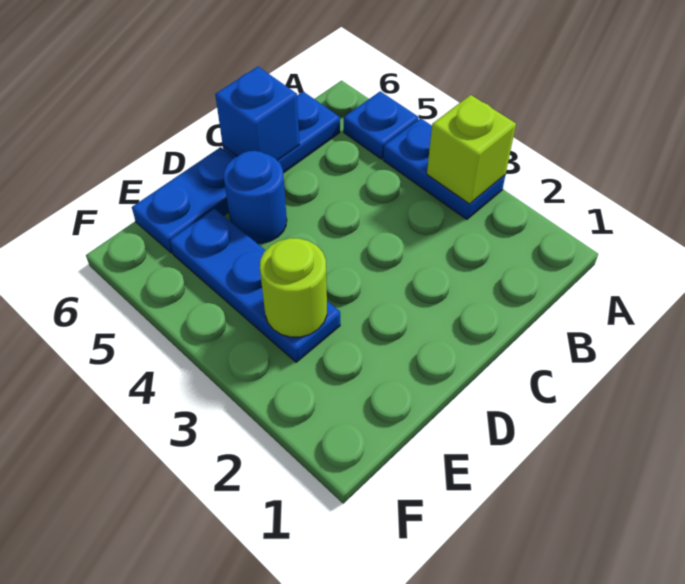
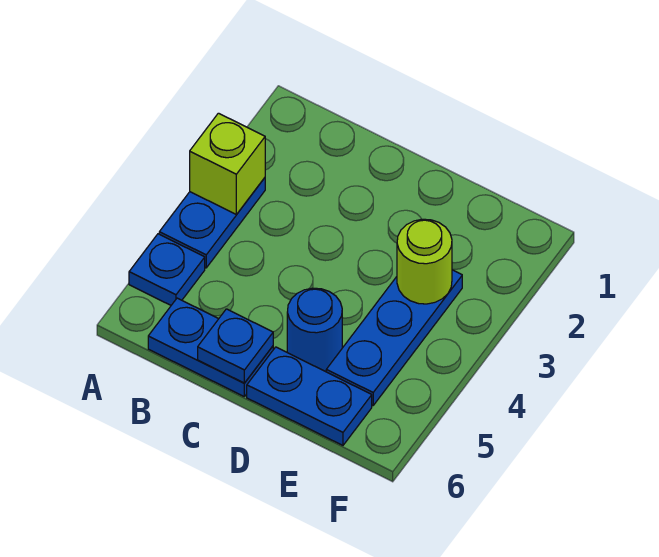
blue brick C6 level 2 -> blue plate C6 level 2

